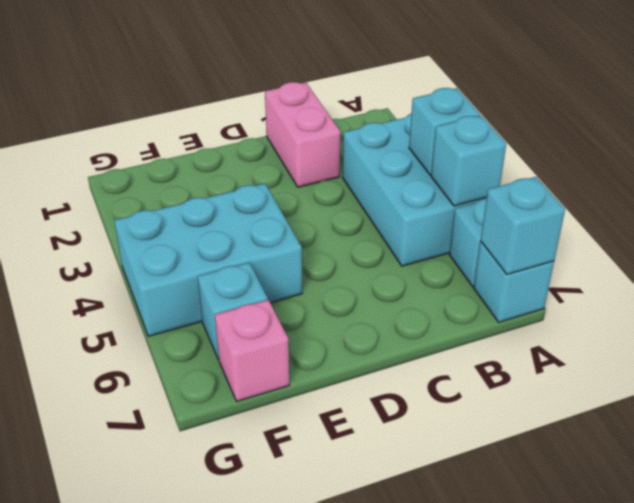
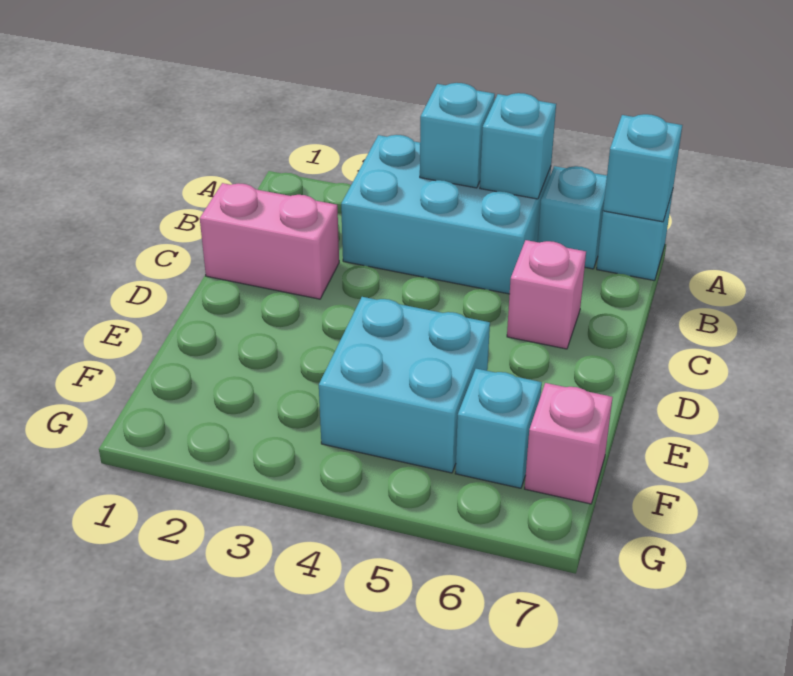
none -> pink brick C6 level 1
cyan brick E4:G5 level 1 -> cyan brick E4:F5 level 1

